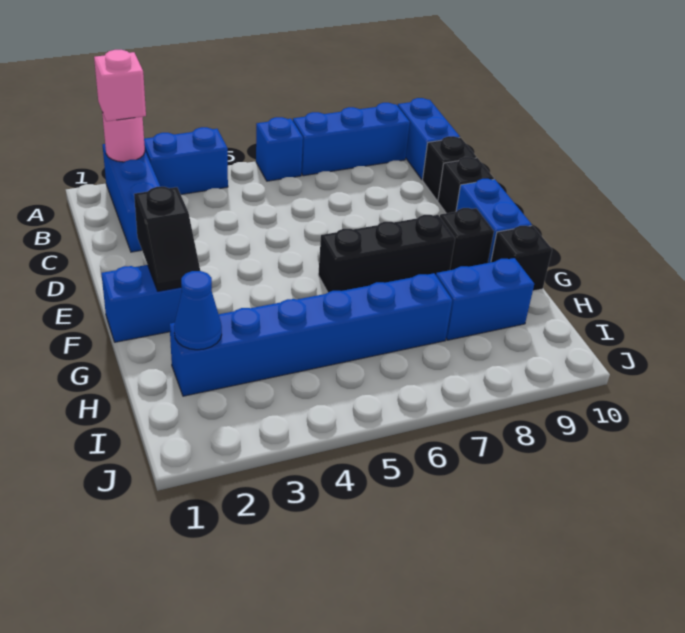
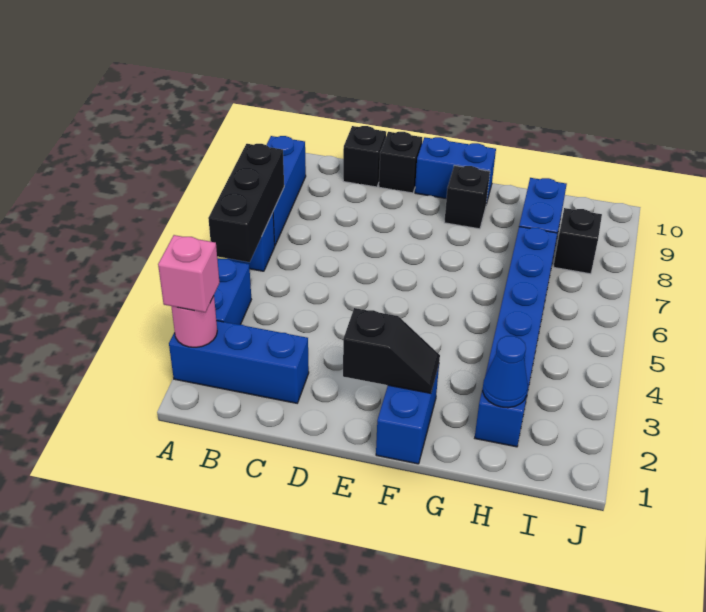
blue brick A10:B10 level 1 -> none
black brick F6:F8 level 1 -> black brick A5:A7 level 2
black brick G10 level 1 -> black brick I8 level 1

